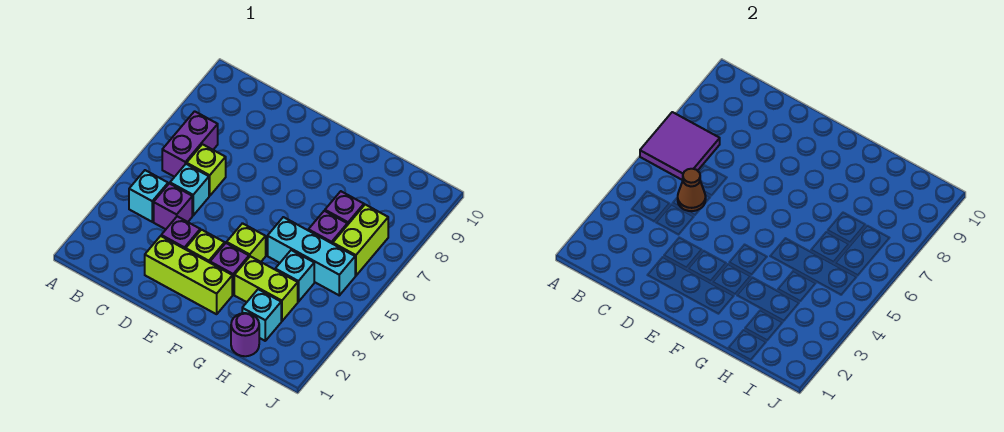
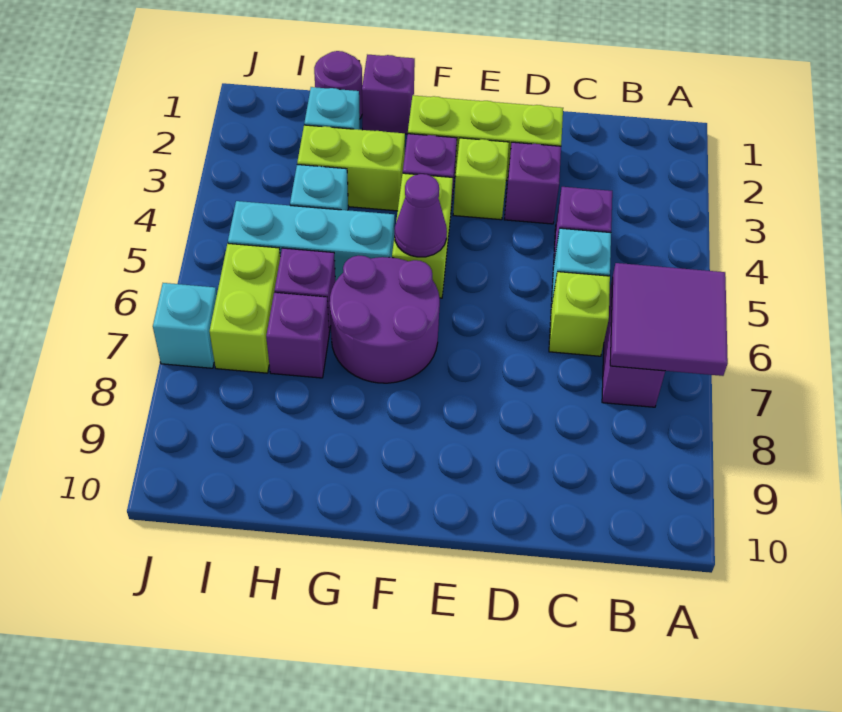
cyan brick B4 level 1 -> cyan brick J7 level 1
brown cone C5 level 2 -> none
lime brick F4 level 1 -> lime brick F4:F5 level 1
none -> purple cone F5 level 2
none -> purple round brick F6:G7 level 1
none -> purple brick G1 level 1

